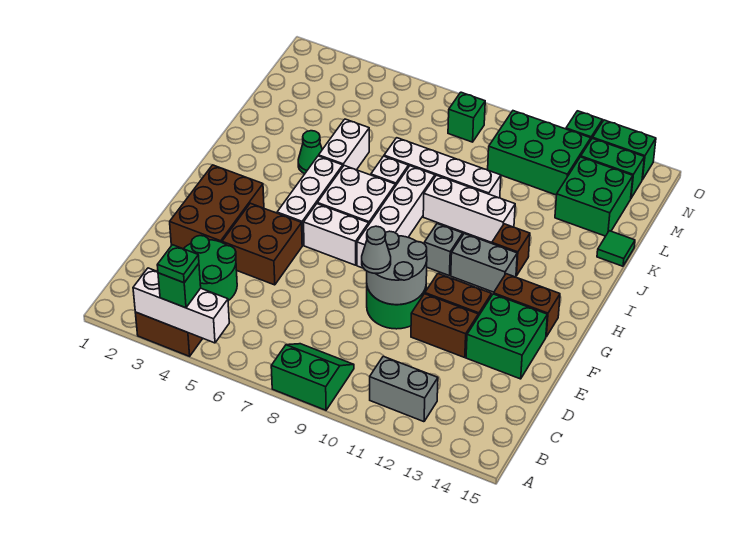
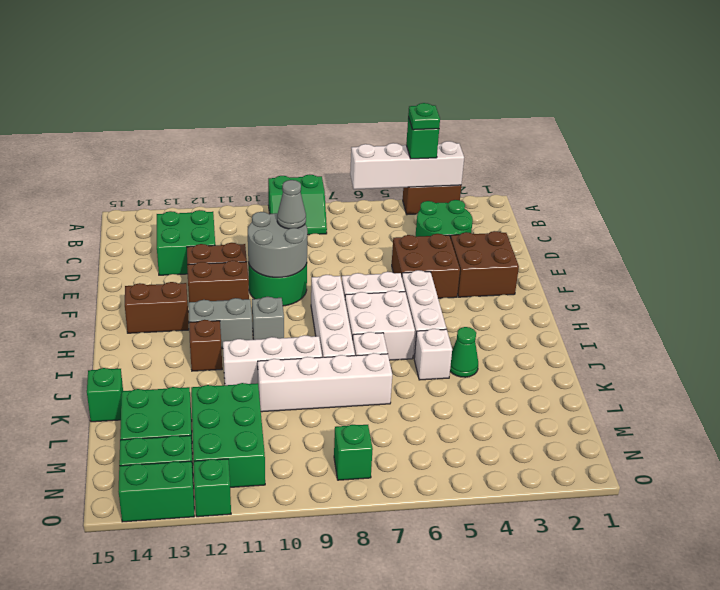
white brick A3:A5 level 2 -> white brick A3:A6 level 2
grey brick B11:B12 level 1 -> none
brown brick E2:G3 level 1 -> brown brick E2:F3 level 1
green brick E13:F14 level 1 -> green brick C12:D13 level 1
white brick J5:K5 level 1 -> white brick J5 level 1
green tile K15 level 1 -> green brick K15 level 1
green brick M10:N12 level 1 -> green brick L11:N12 level 1

